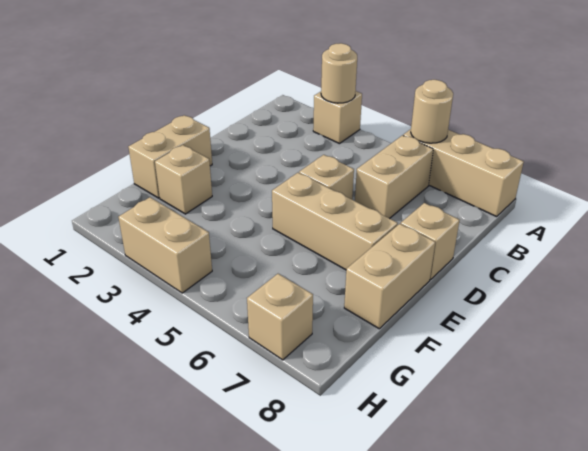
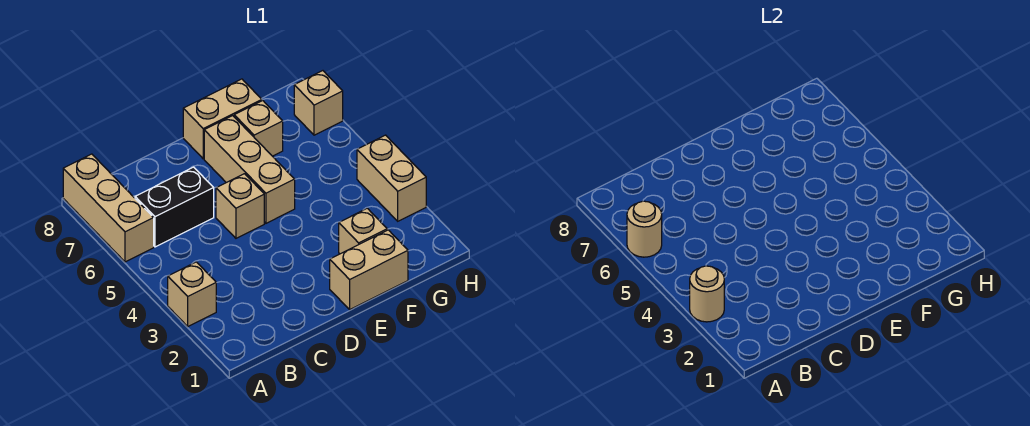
tan brick B6:C6 level 1 -> black brick B6:C6 level 1
tan brick D8 level 1 -> tan brick F7 level 1

